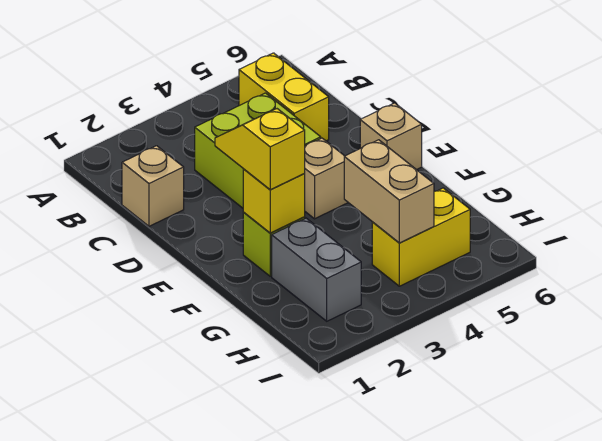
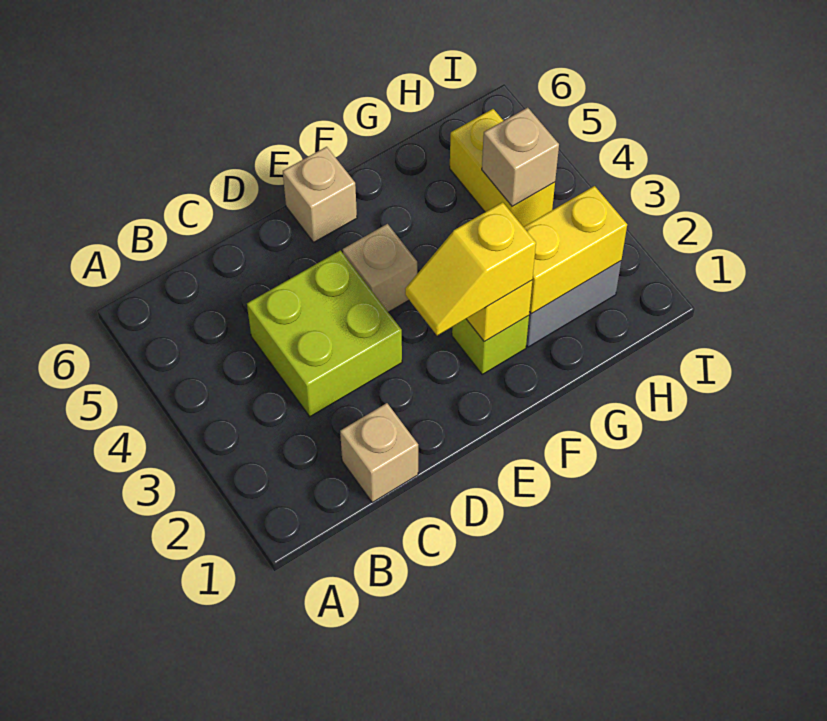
yellow brick B5:C5 level 1 -> yellow brick G2:H2 level 2
tan brick G4:H4 level 2 -> tan brick H4 level 2

